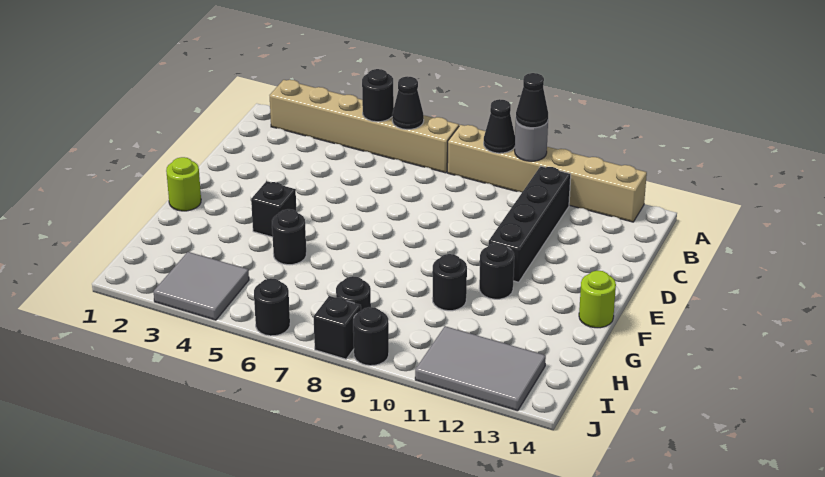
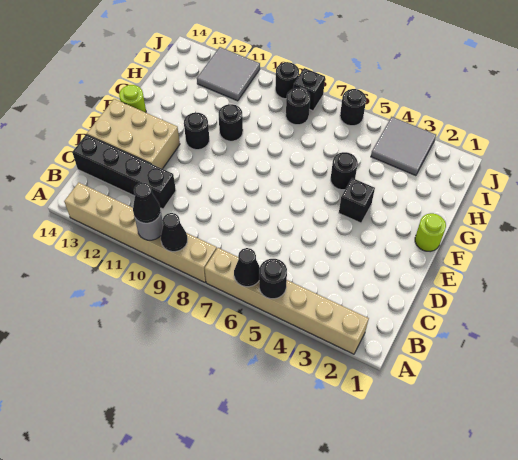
black brick B11:E11 level 1 -> black brick C11:C14 level 1
none -> tan brick D12:E14 level 1
grey tile I11:J13 level 1 -> grey tile I11:J12 level 1

